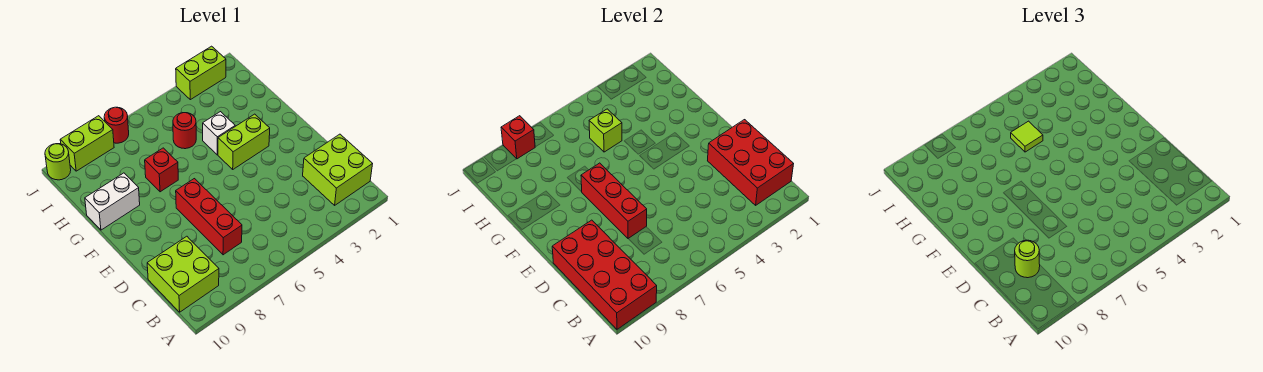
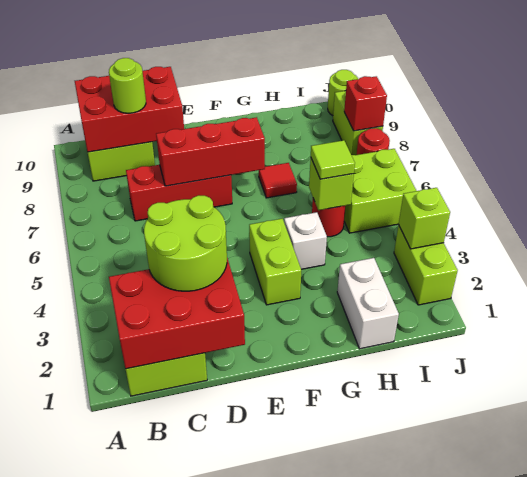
red brick A9:D10 level 2 -> red brick B9:D10 level 2
none -> lime round brick C2:D3 level 3
red brick G7 level 1 -> red tile G7 level 1
white brick G9:G10 level 1 -> white brick H1:H2 level 1
none -> lime brick I5:J6 level 1
none -> lime brick J3 level 2

